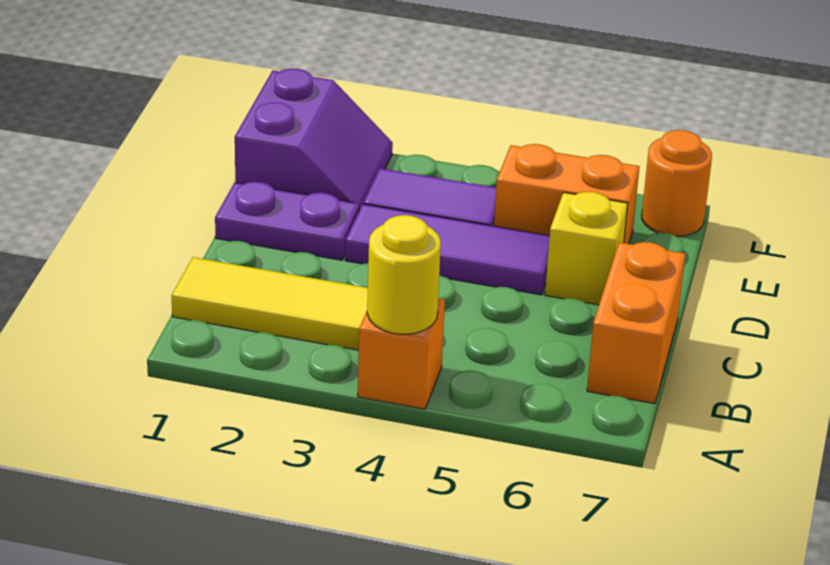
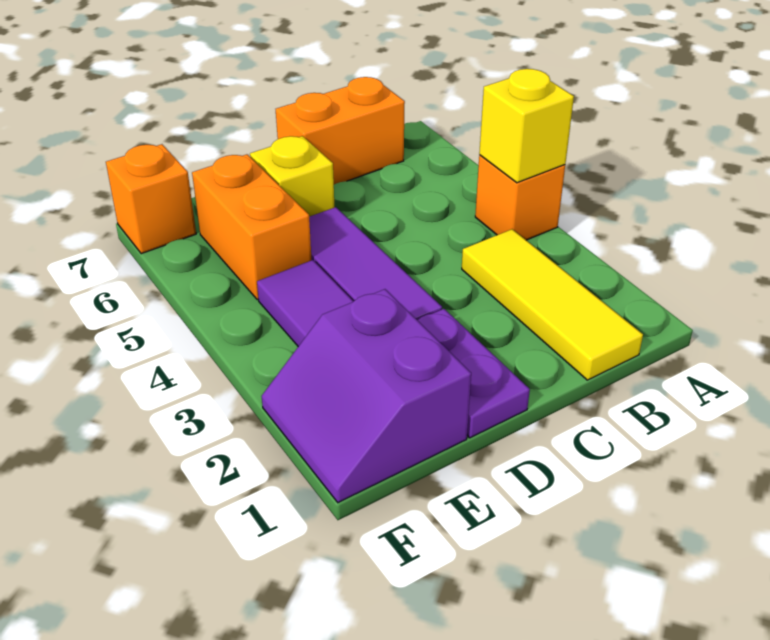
yellow round brick A4 level 2 -> yellow brick A4 level 2
purple slope E1:F2 level 1 top 1 -> purple slope E1:F2 level 1 top E
orange round brick F7 level 1 -> orange brick F7 level 1

